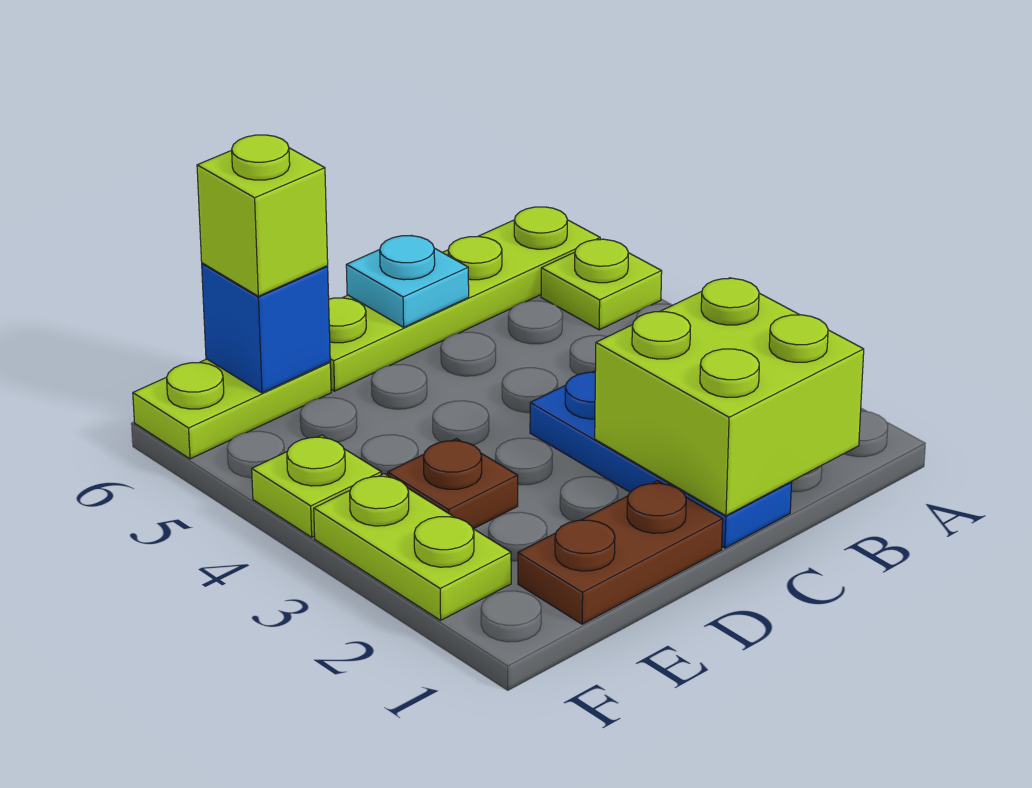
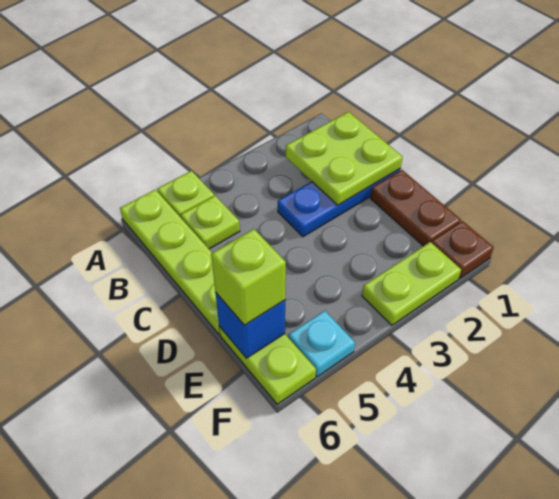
lime brick B1:C2 level 2 -> lime plate B1:C2 level 2
cyan plate C6 level 2 -> cyan plate F5 level 1
brown plate E3 level 1 -> brown plate F1 level 1
lime plate F4 level 1 -> lime plate B5 level 1

